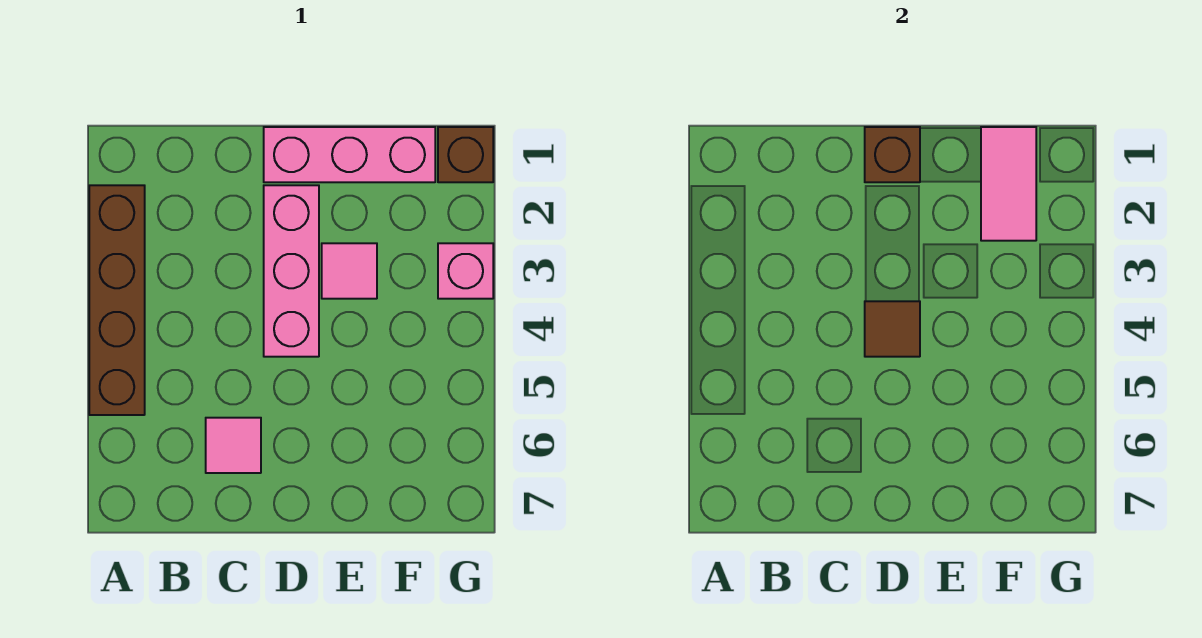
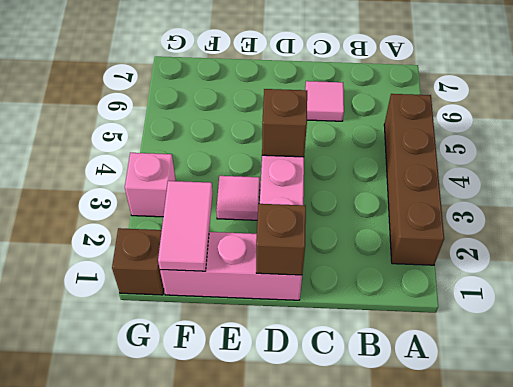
brown tile D4 level 2 -> brown brick D4 level 2

